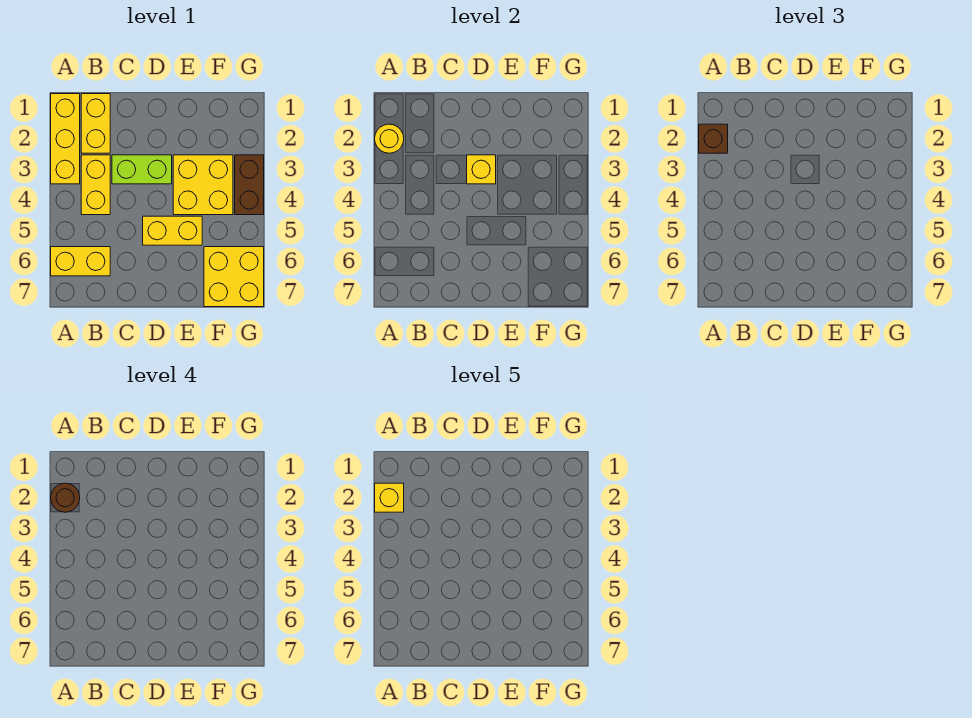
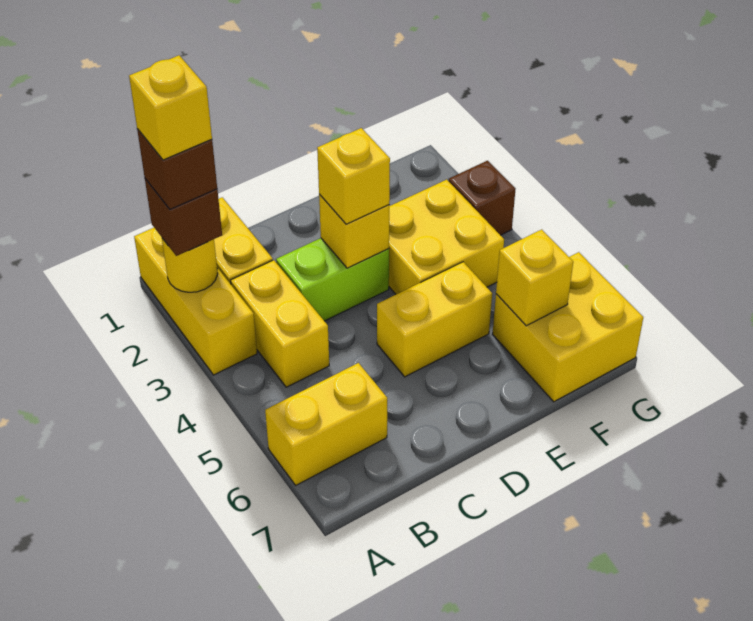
brown round brick A2 level 4 -> brown brick A2 level 4
none -> yellow brick D3 level 3
none -> yellow brick F6 level 2
brown brick G3:G4 level 1 -> brown brick G3 level 1

